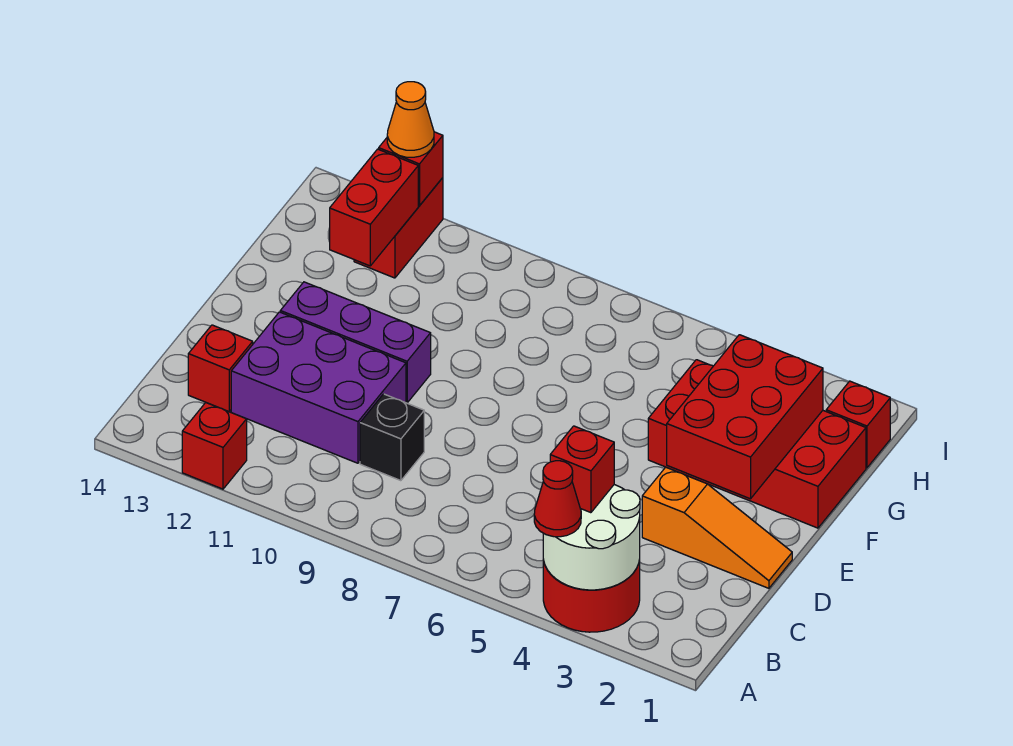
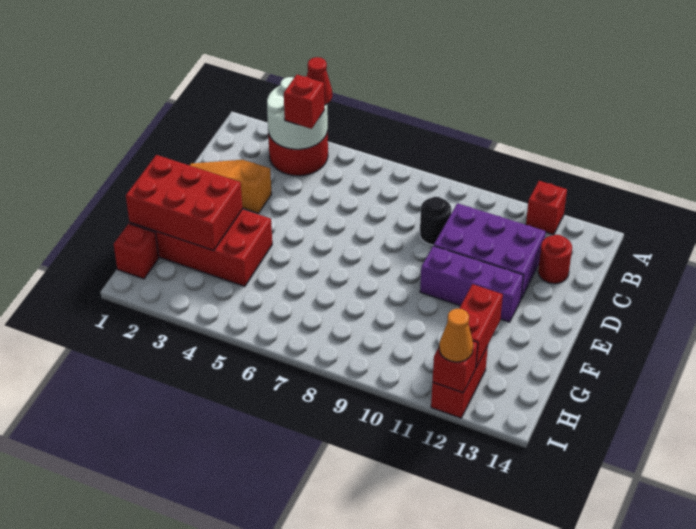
black brick C9 level 1 -> black round brick C9 level 1
red brick C13 level 1 -> red round brick C13 level 1
red brick E2:G3 level 2 -> red brick F1:G3 level 2

